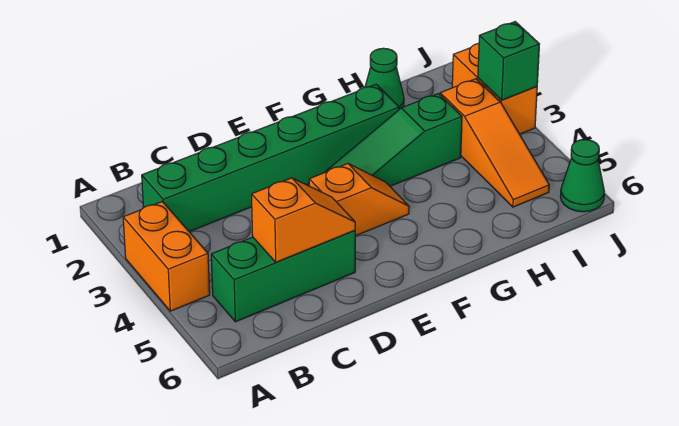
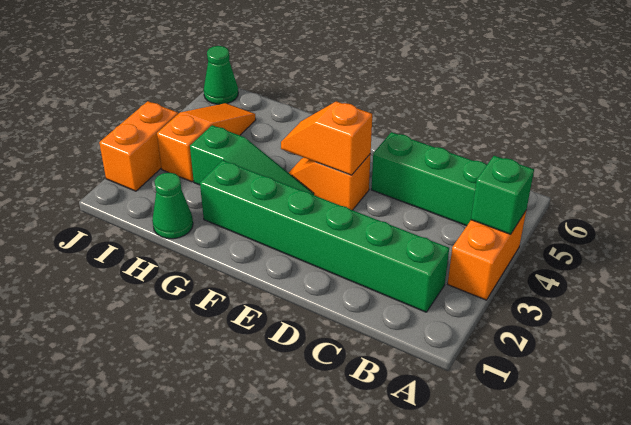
orange slope C5:D5 level 2 top C -> orange slope E4:F4 level 2 top E
green brick J3 level 2 -> green brick A4 level 2

